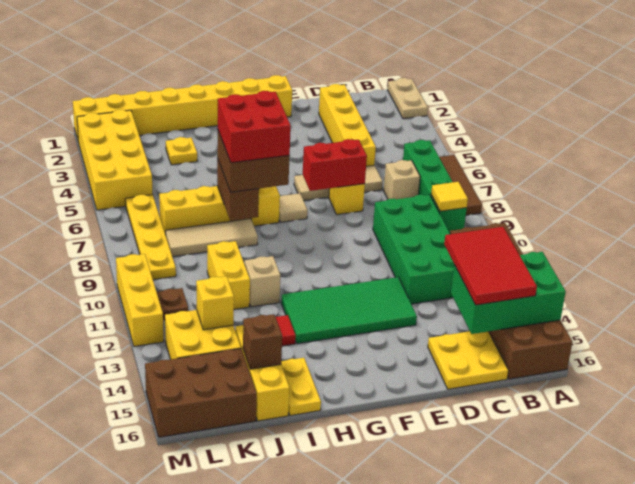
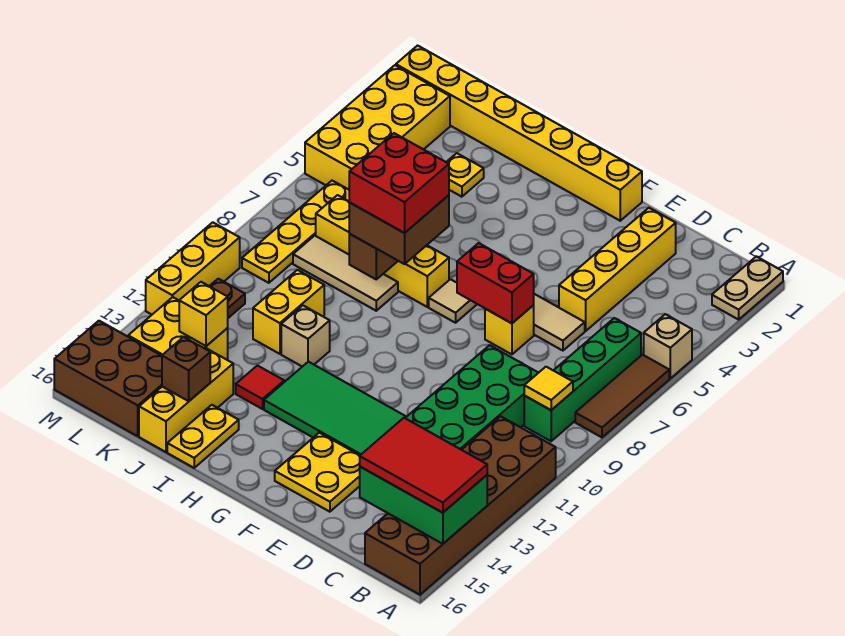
red tile B13:C15 level 3 -> red tile A14:C15 level 3
tan brick C7 level 1 -> tan brick A5 level 1
yellow plate C15:D16 level 1 -> yellow plate E14:F15 level 1

